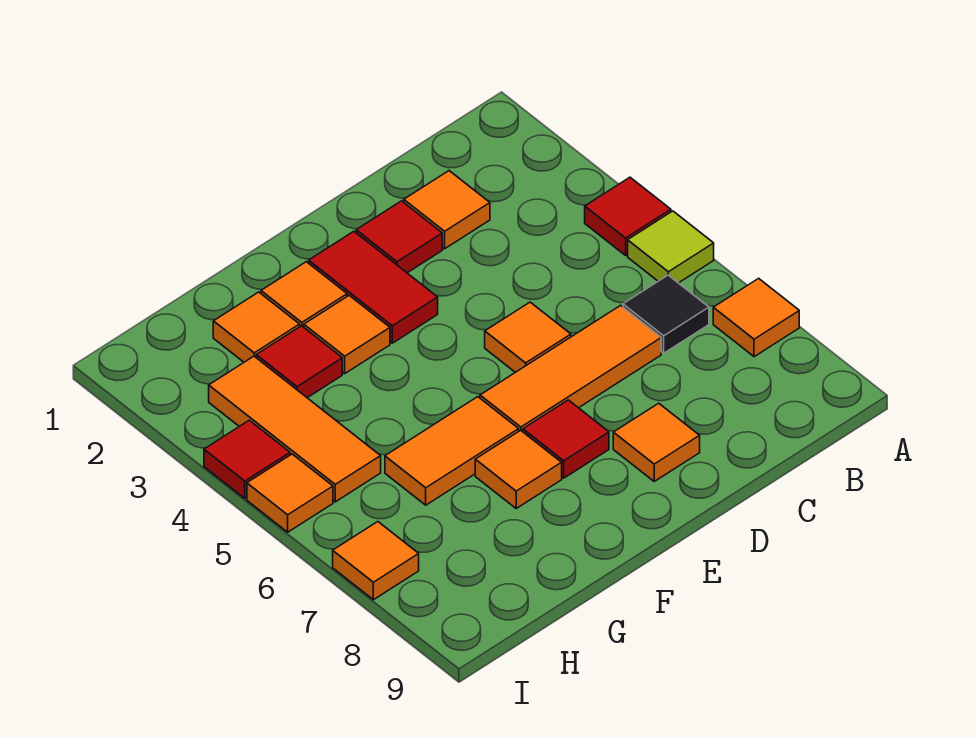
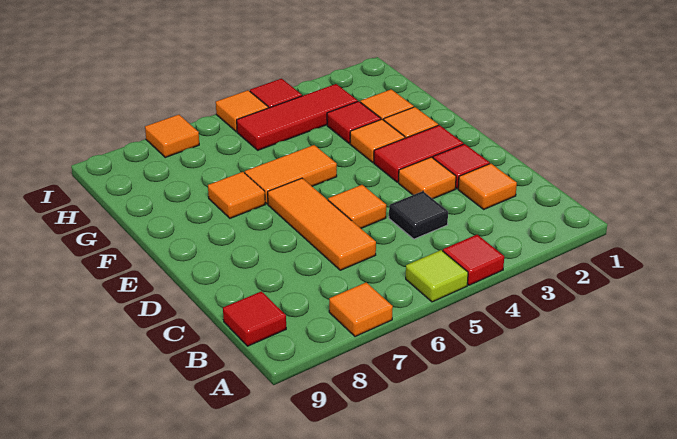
black tile B6 level 1 -> black tile C4 level 1
orange tile D8 level 1 -> orange tile D3 level 1
red tile E7 level 1 -> red tile B9 level 1
orange tile F6:G6 level 1 -> orange tile F5:F6 level 1
orange tile H3:H5 level 1 -> red tile H3:H5 level 1

